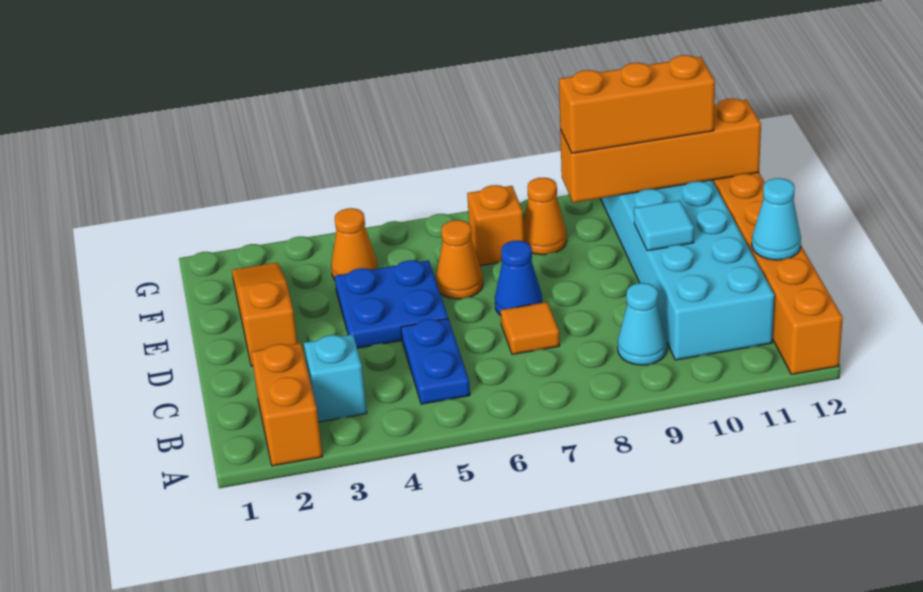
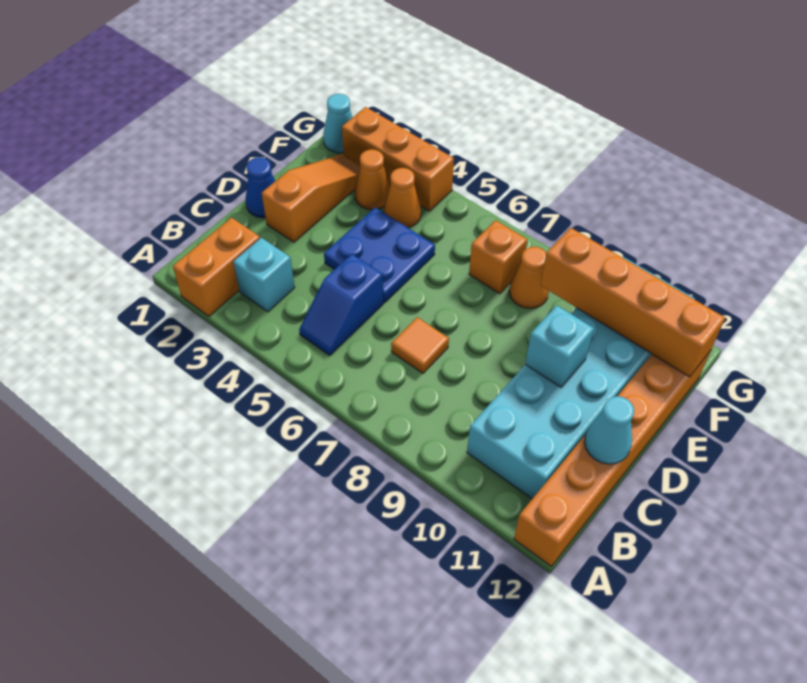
blue plate B5:C5 level 1 -> blue slope B5:C5 level 1 top C
cyan cone B9 level 1 -> cyan cone G1 level 1
blue cone D7 level 1 -> blue cone D1 level 1
cyan tile D10 level 2 -> cyan brick D10 level 2
orange cone E6 level 1 -> orange cone F3 level 1
orange brick F9:F11 level 3 -> orange brick G2:G4 level 1

